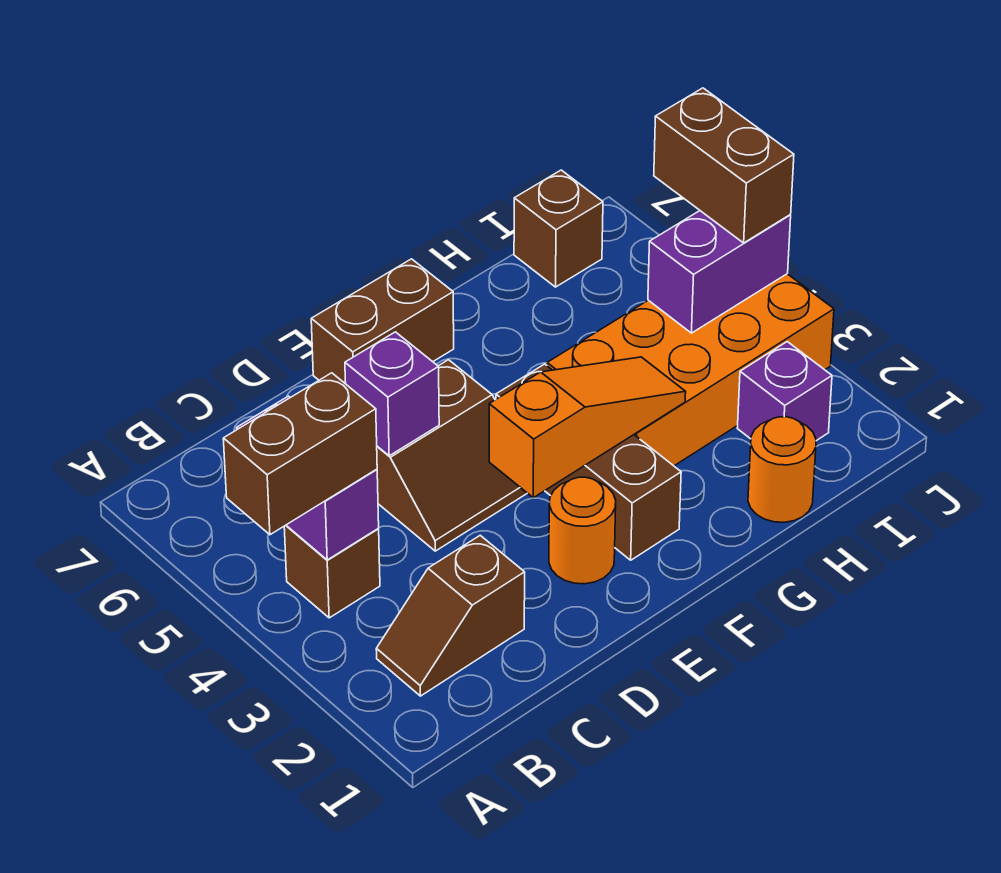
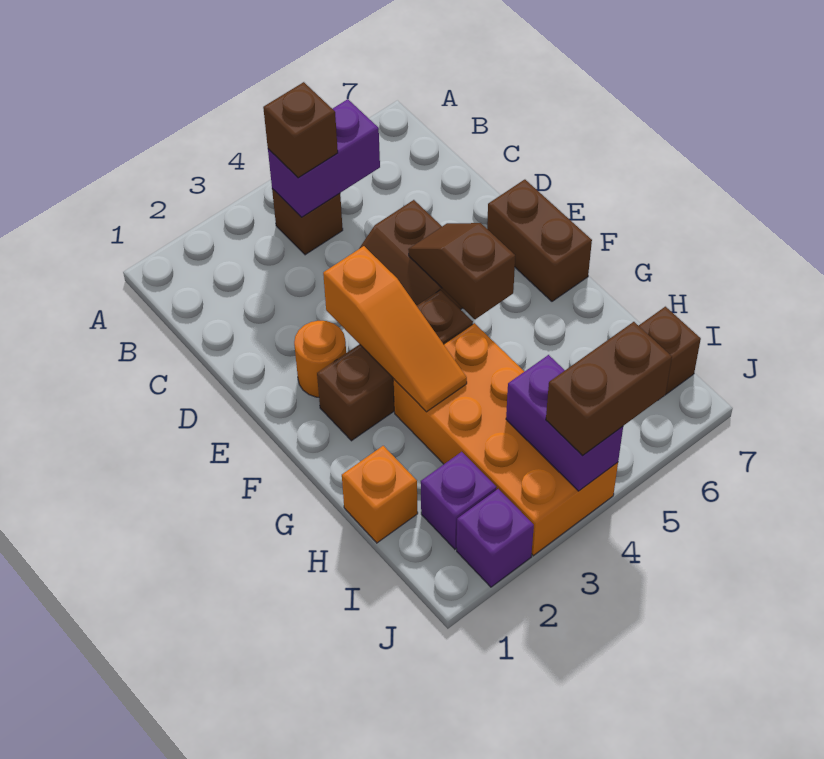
brown brick A4:B4 level 3 -> brown brick B4 level 3
brown slope B2:C2 level 1 top C -> brown slope E5:F5 level 2 top F
purple brick D5 level 2 -> purple brick J2 level 1
orange round brick H1 level 1 -> orange brick H1 level 1

